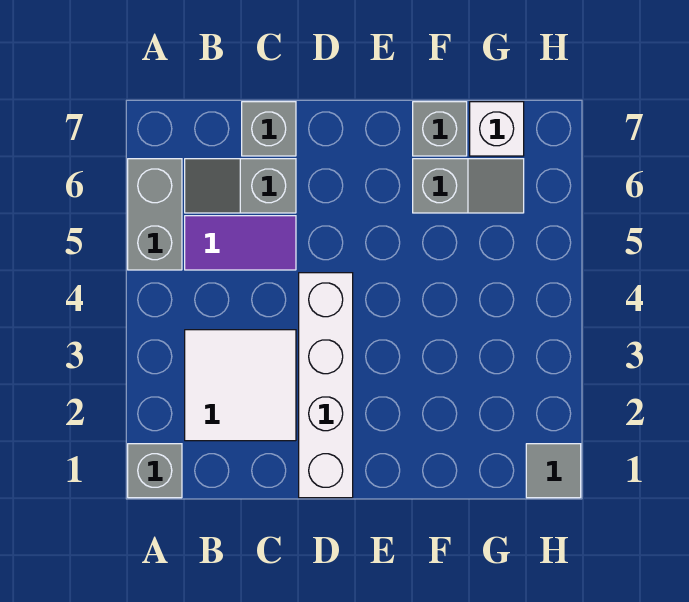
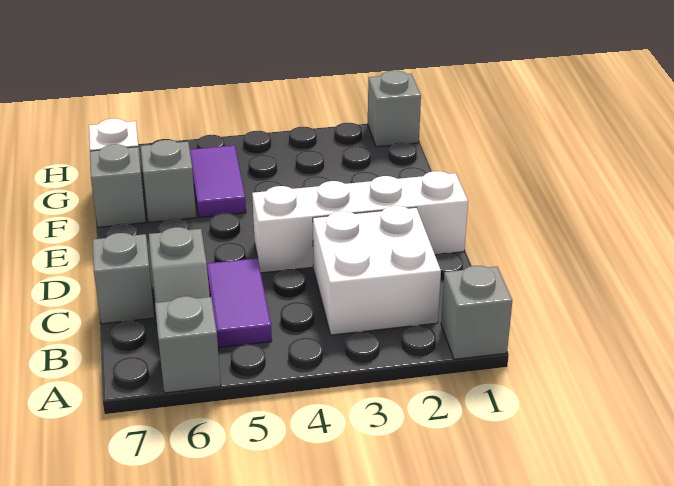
grey brick A5:A6 level 1 -> grey brick A6 level 1
white tile B2:C3 level 1 -> white brick B2:C3 level 1
none -> purple tile F5:G5 level 1
grey tile H1 level 1 -> grey brick H1 level 1

